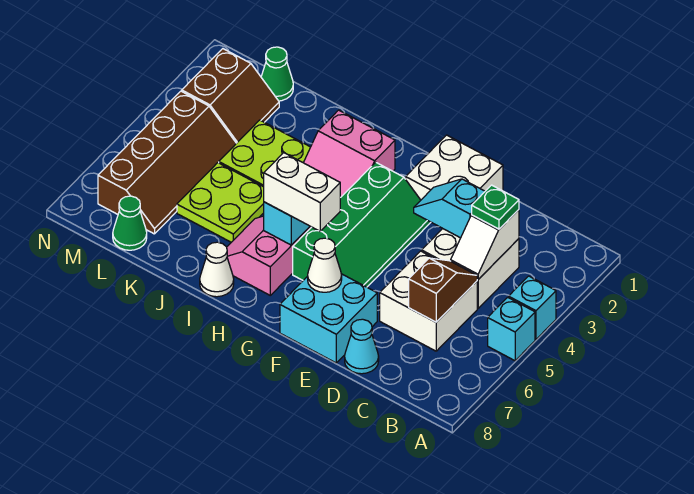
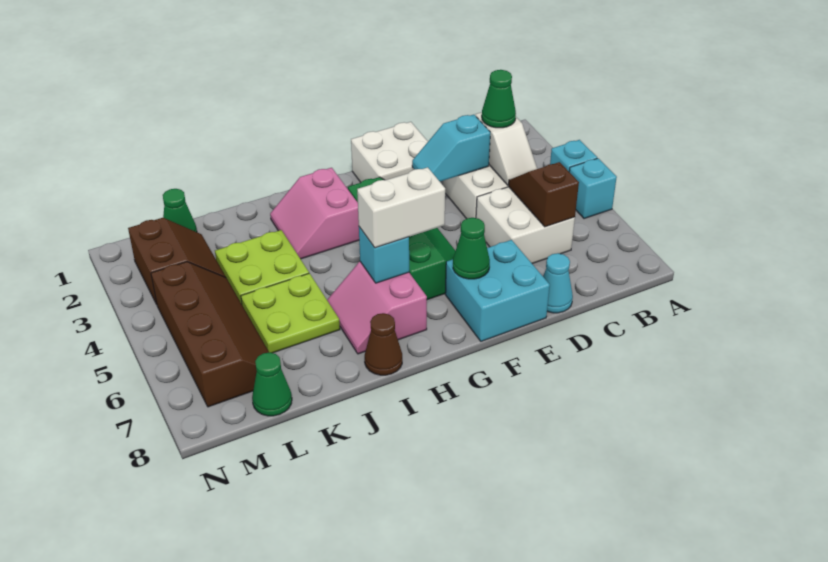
green plate C3 level 3 -> green cone C3 level 3
white cone F7 level 2 -> green cone F7 level 2
pink slope H2:I3 level 1 top 2 -> pink slope H2:I3 level 1 top H
white cone I8 level 1 -> brown cone I8 level 1

